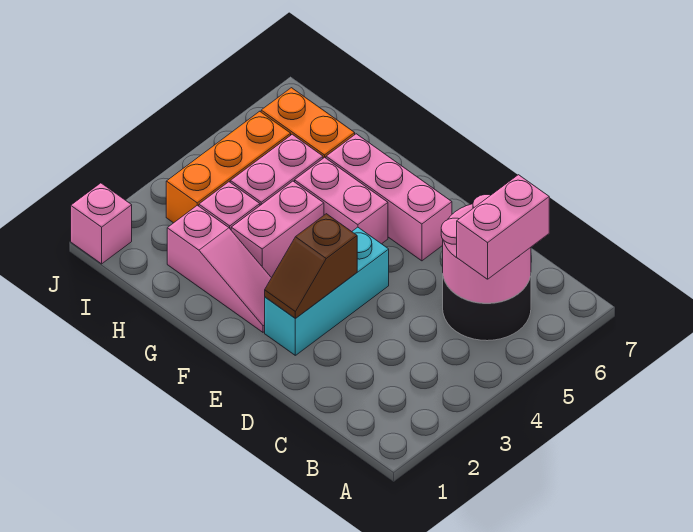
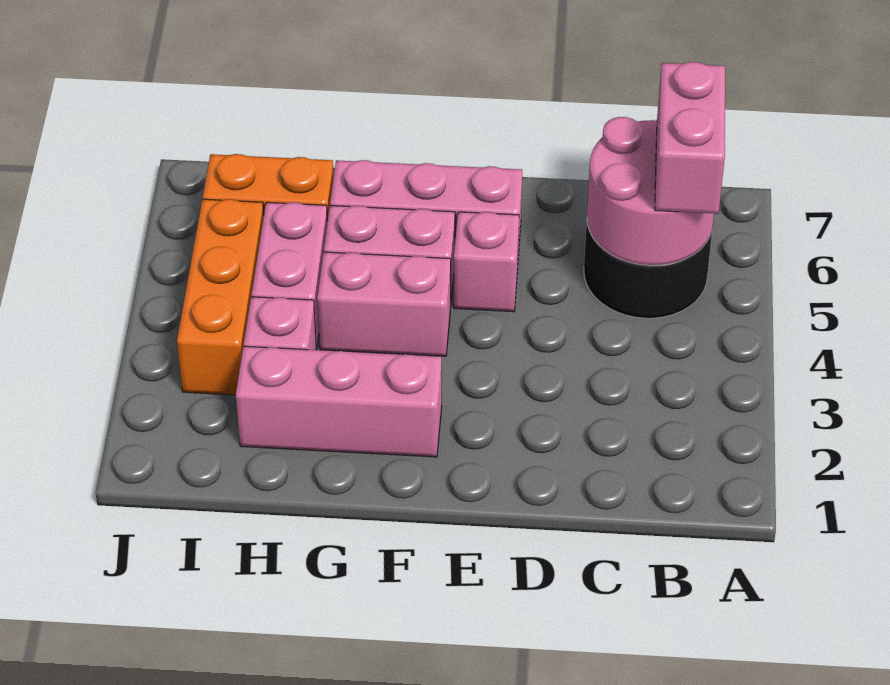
cyan brick E2:E4 level 1 -> none
brown slope E2:E3 level 2 top 3 -> none
pink slope F2:H2 level 1 top H -> pink brick F2:H2 level 1
pink brick G3:G4 level 1 -> pink brick F4:G4 level 1
pink brick J1 level 1 -> pink brick E5 level 1

